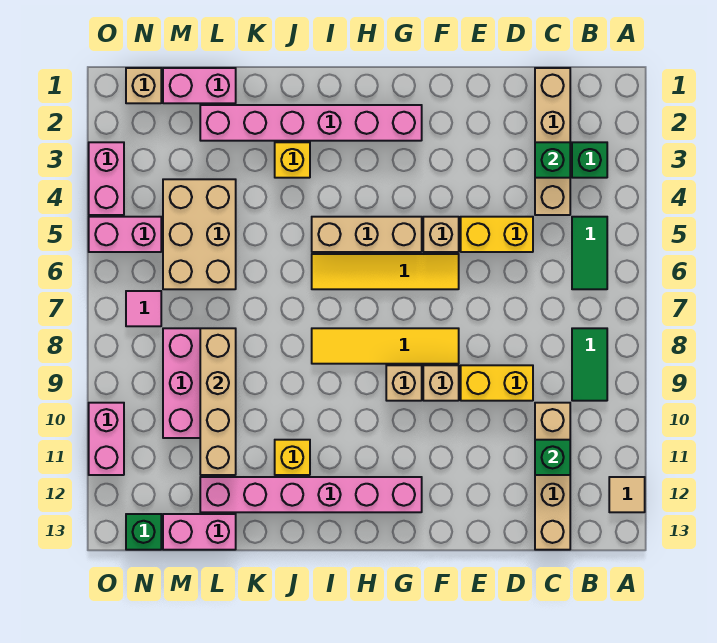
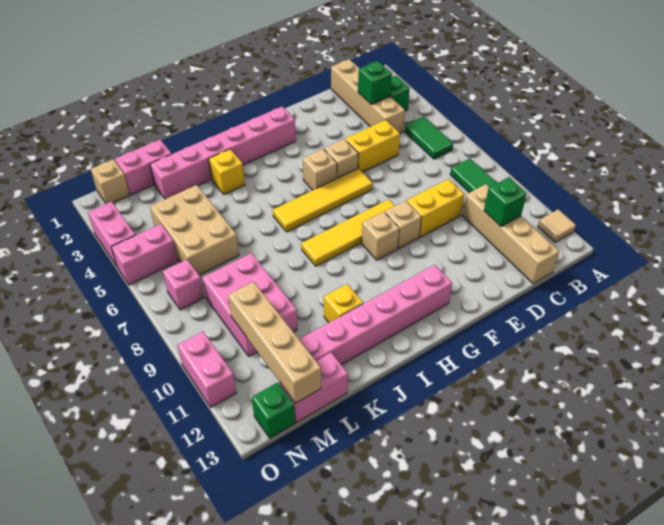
tan brick G5:I5 level 1 -> tan brick G5 level 1
tan brick L8:L11 level 2 -> tan brick M10:M13 level 2
pink tile N7 level 1 -> pink brick N7 level 1

